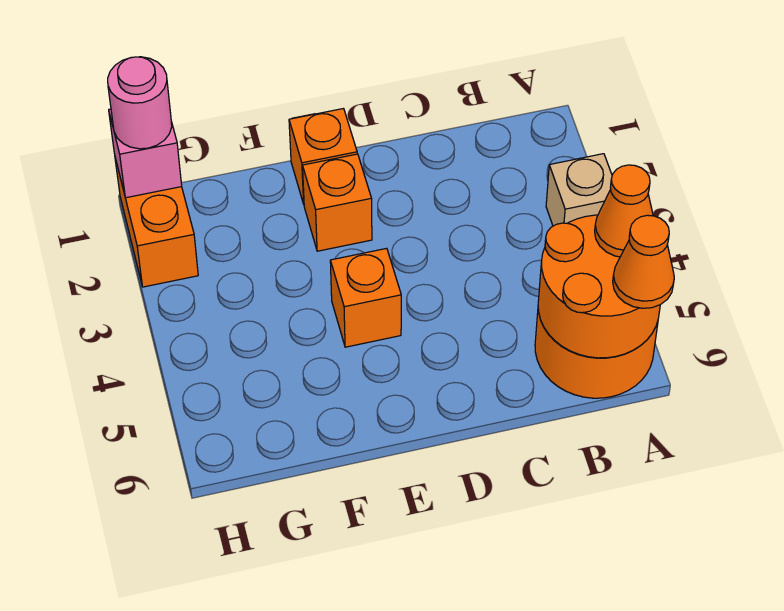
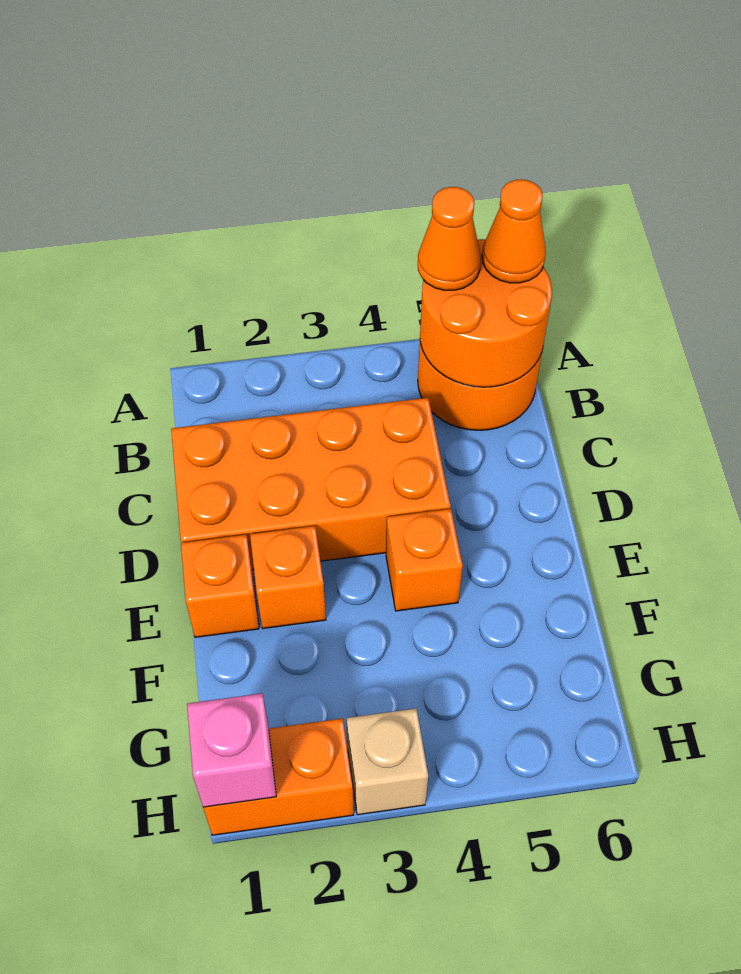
tan brick A3 level 1 -> tan brick H3 level 1
none -> orange brick C1:D4 level 1
pink round brick H1 level 3 -> none

